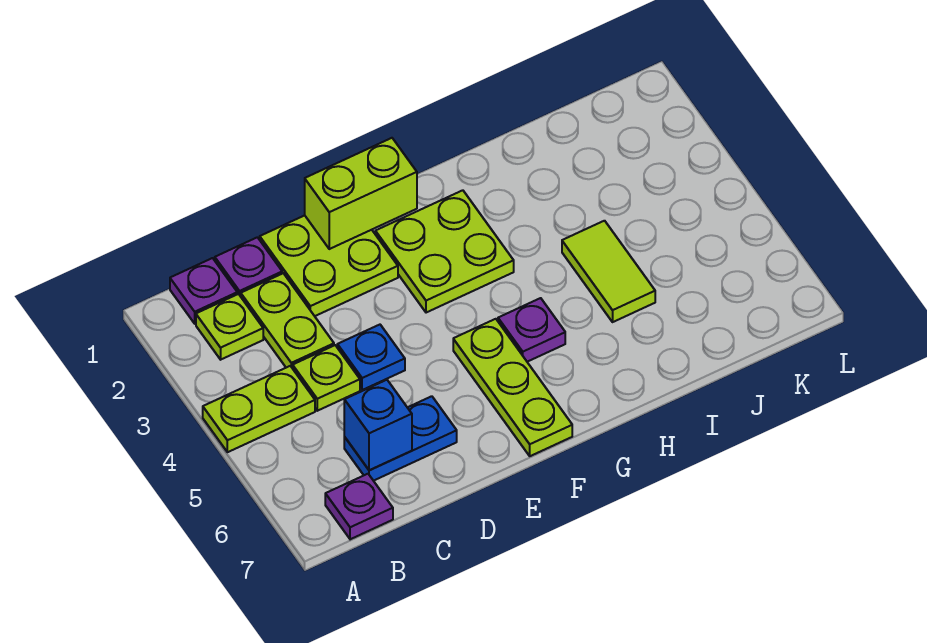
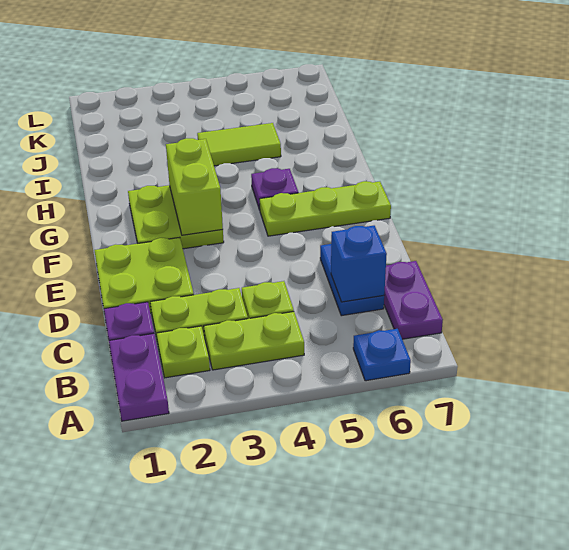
lime plate A4:B4 level 1 -> lime plate B3:B4 level 1
purple plate B1 level 1 -> purple plate A1:B1 level 1
purple plate B7 level 1 -> purple plate B7:C7 level 1
blue plate D4 level 1 -> blue plate A6 level 1
lime brick E1:F1 level 2 -> lime brick F3:G3 level 2

